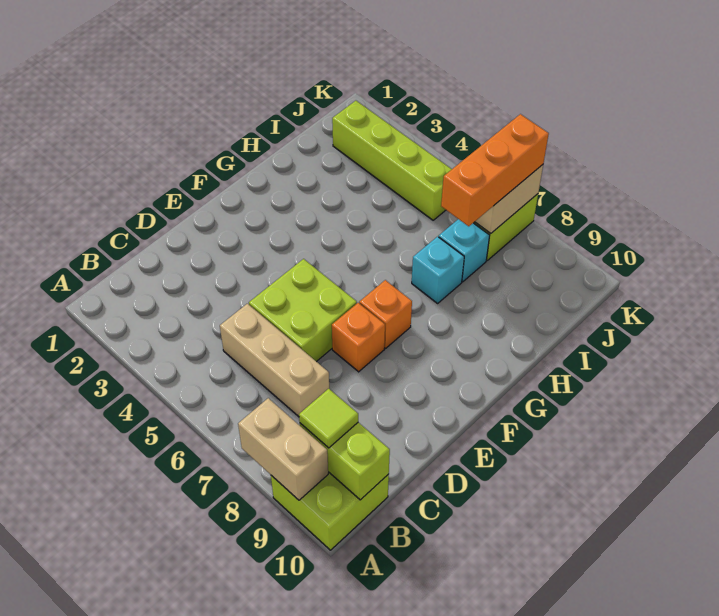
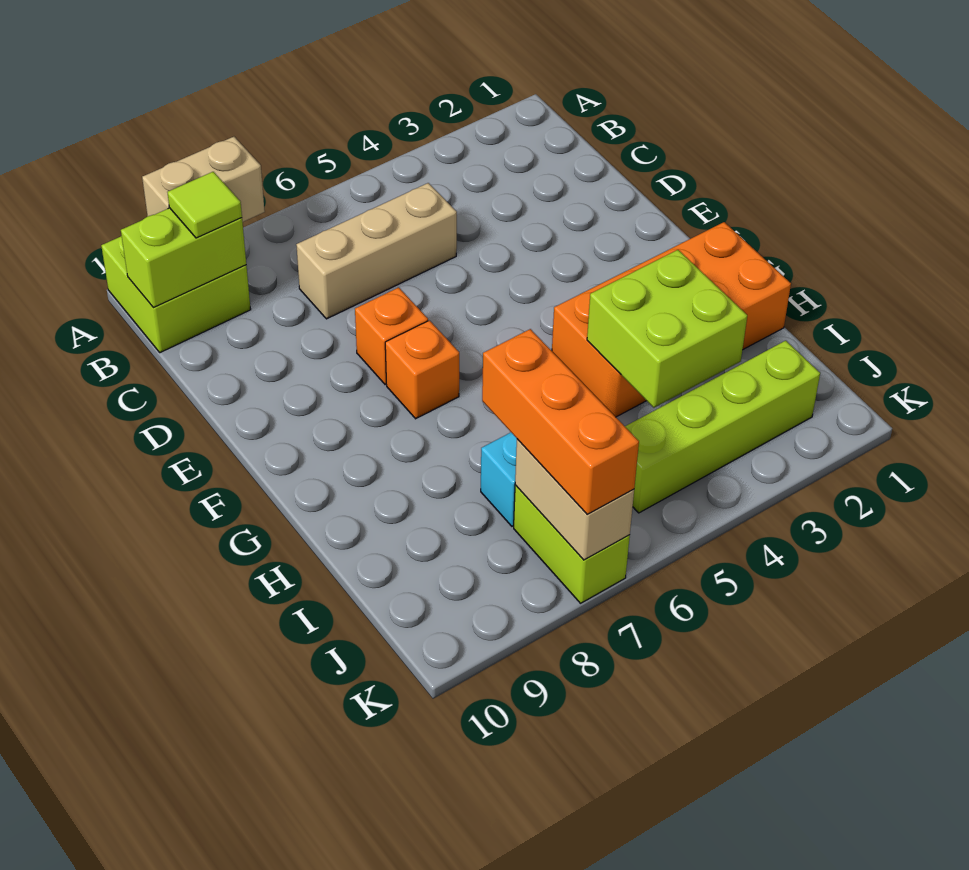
lime brick D5:E6 level 1 -> lime brick H3:I4 level 2
none -> orange brick G1:H4 level 1
cyan brick H7 level 1 -> none

